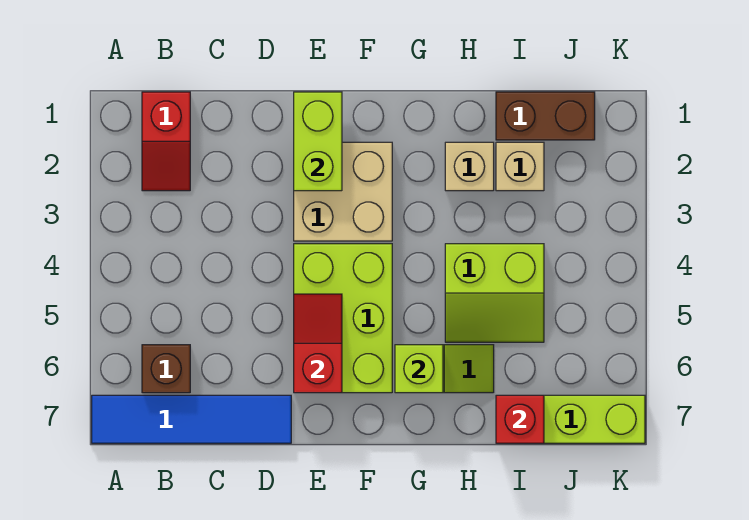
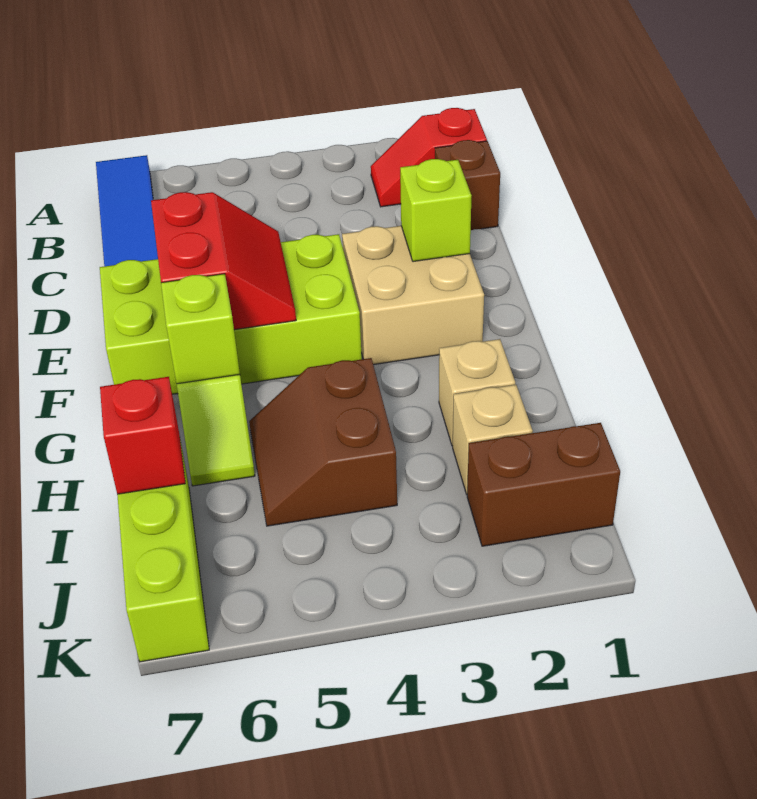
brown brick B6 level 1 -> brown brick C1 level 1
lime brick E1:E2 level 2 -> lime brick E2 level 2
lime brick E4:F6 level 1 -> lime brick E4:F7 level 1
red slope E5:E6 level 2 top 6 -> red slope E5:F6 level 2 top 6
lime slope H4:I5 level 1 top 4 -> brown slope H4:I5 level 1 top 4
brown brick I1:J1 level 1 -> brown brick J1:J2 level 1

